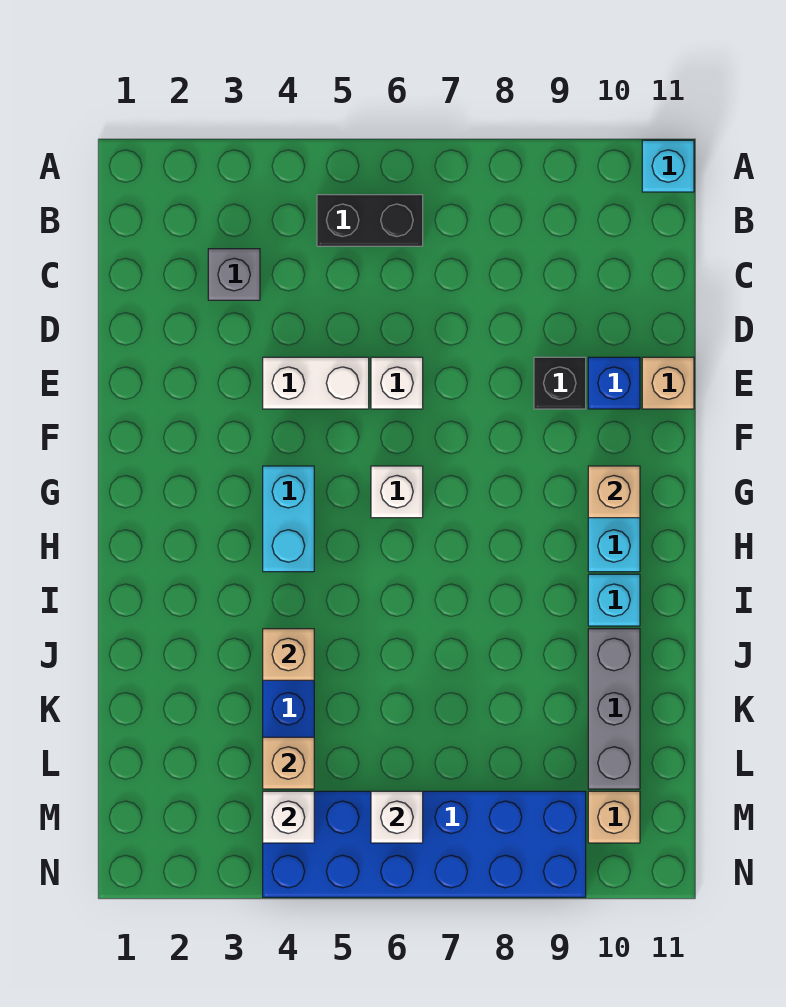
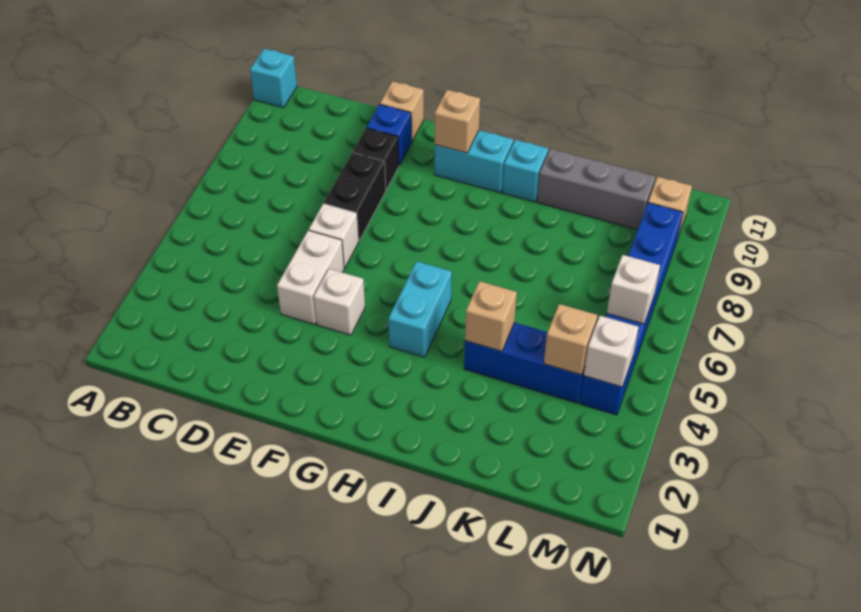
black brick B5:B6 level 1 -> black brick E7:E8 level 1
grey brick C3 level 1 -> none
cyan brick G4:H4 level 1 -> cyan brick H4:H5 level 1
white brick G6 level 1 -> white brick F4 level 1
blue brick M4:N9 level 1 -> blue brick M4:M9 level 1

